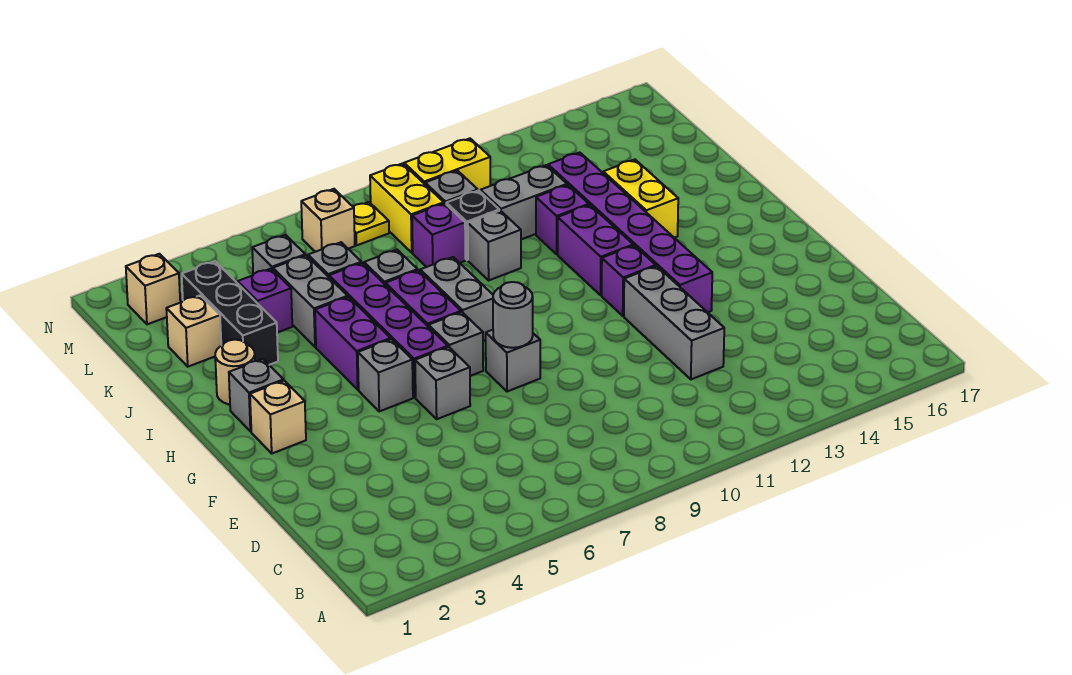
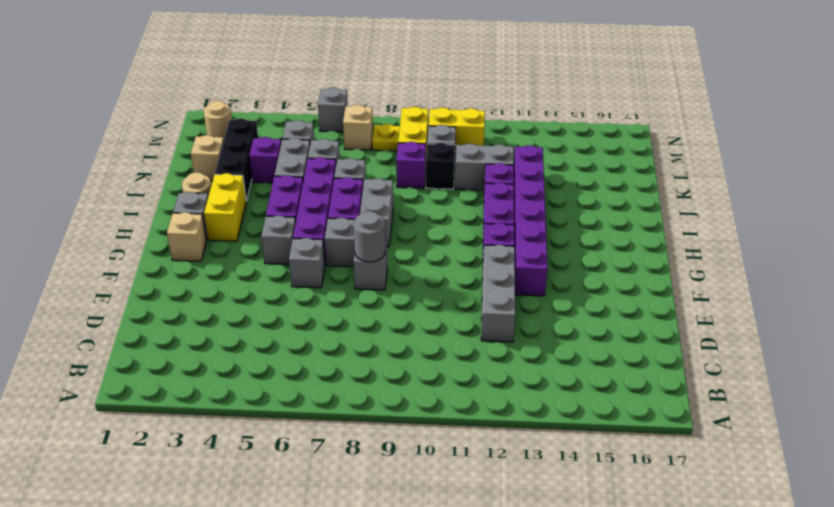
yellow brick I14:J14 level 1 -> yellow brick H3:I3 level 1
grey brick J10 level 1 -> grey brick N6 level 1
tan brick M2 level 1 -> tan round brick M2 level 1

